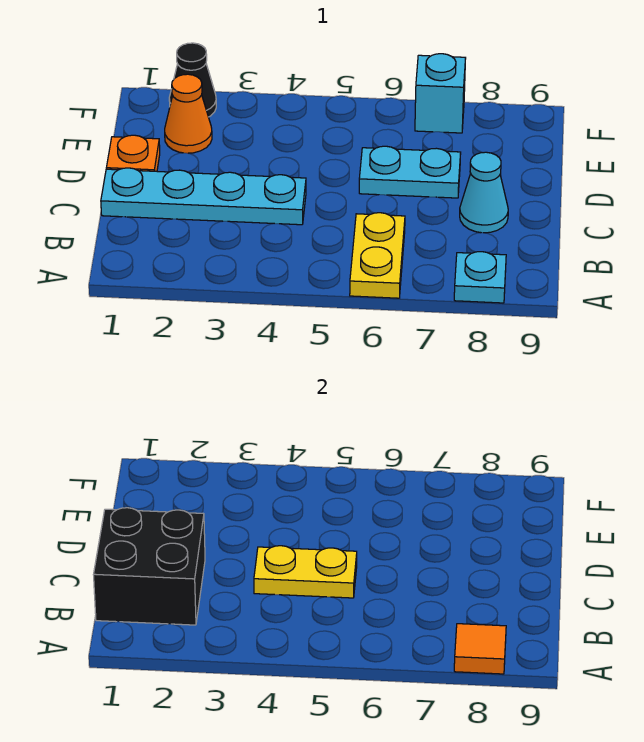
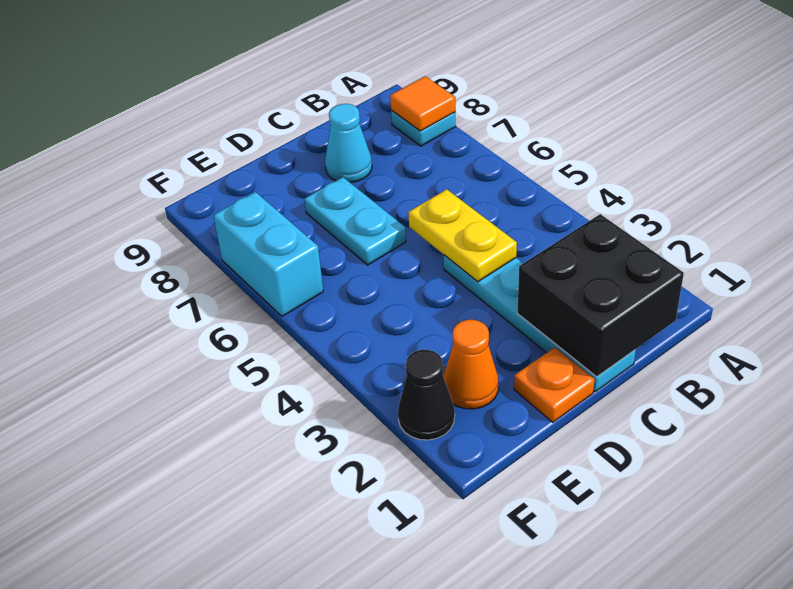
yellow plate A6:B6 level 1 -> none
cyan brick F7 level 1 -> cyan brick F6:F7 level 1

